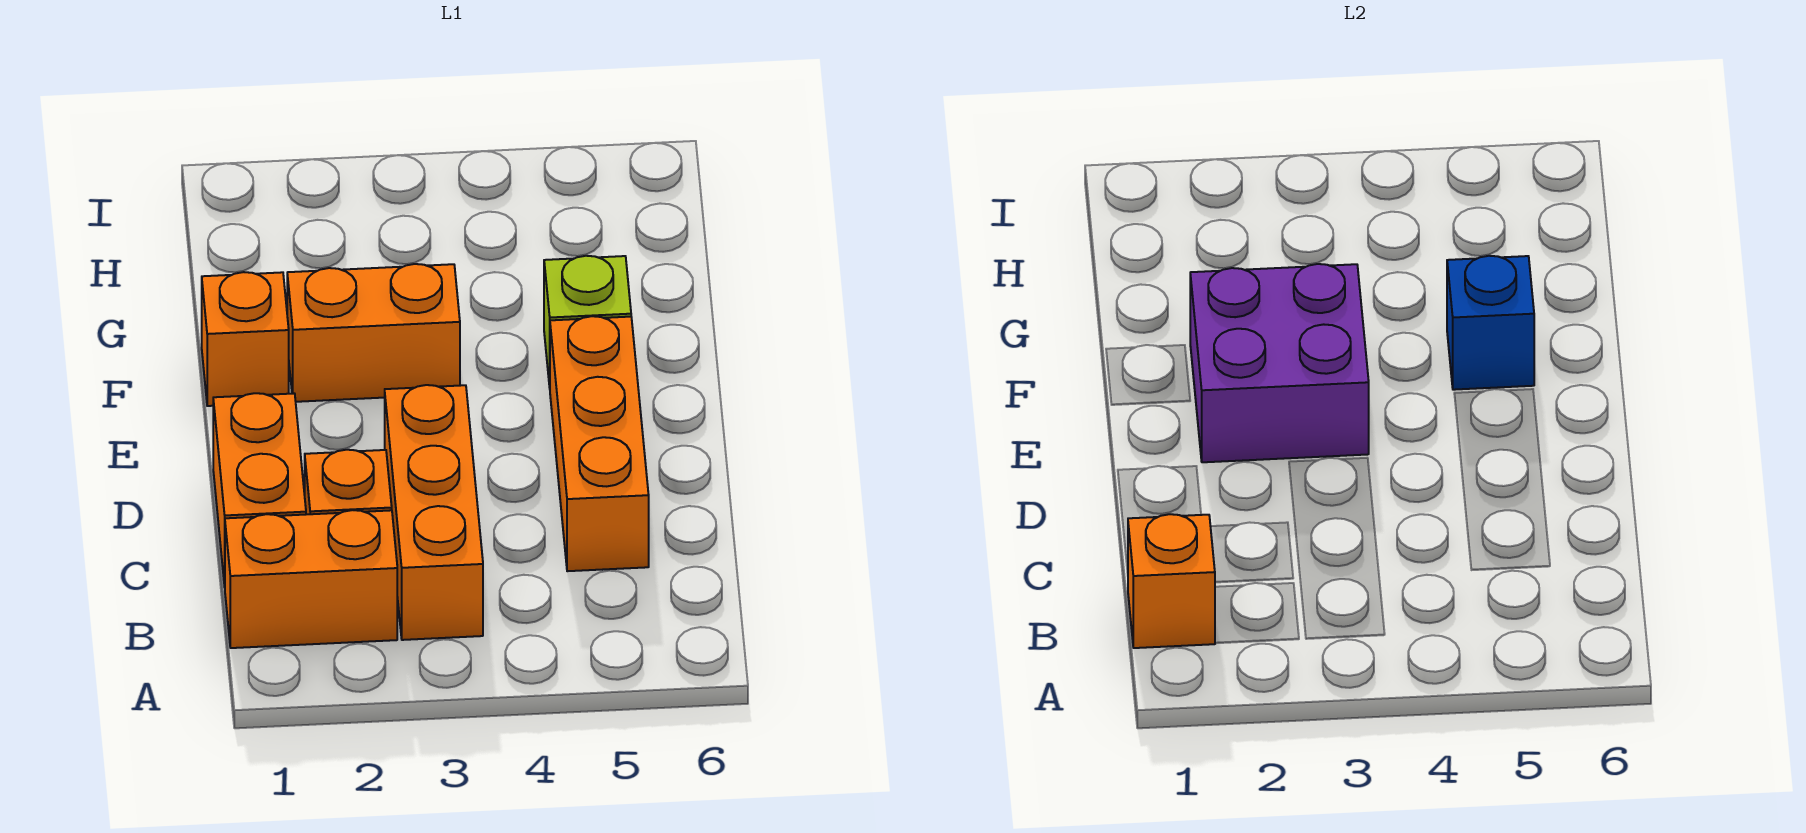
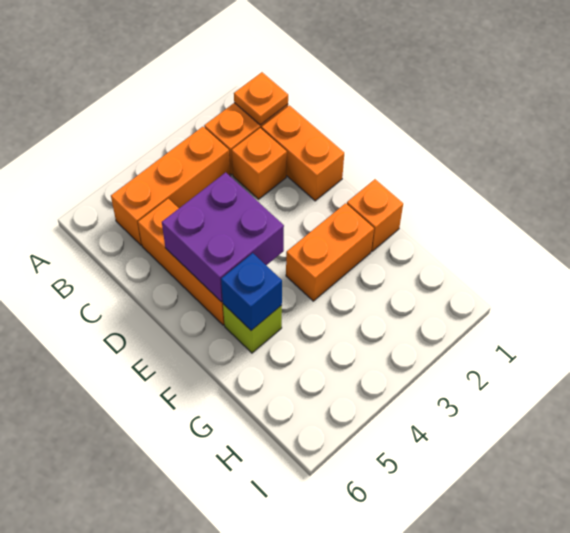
orange brick B1 level 2 -> orange plate B1 level 2
orange brick B3:D3 level 1 -> orange brick B3:B5 level 1
purple brick E2:F3 level 2 -> purple brick D4:E5 level 2

